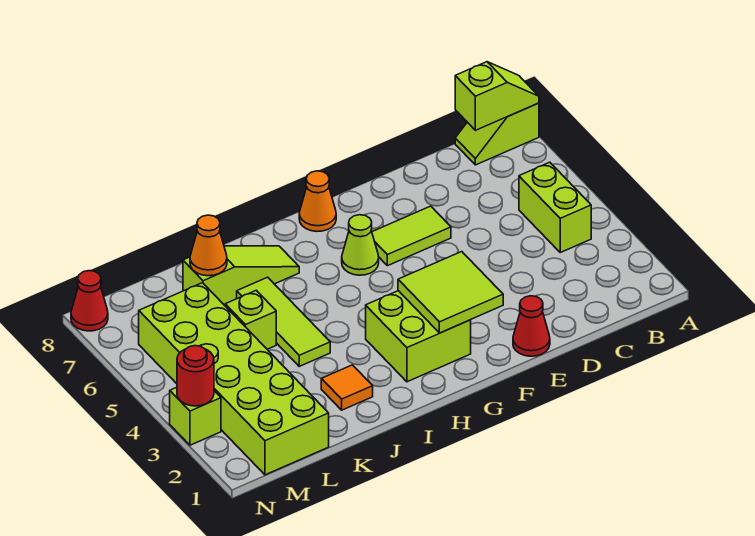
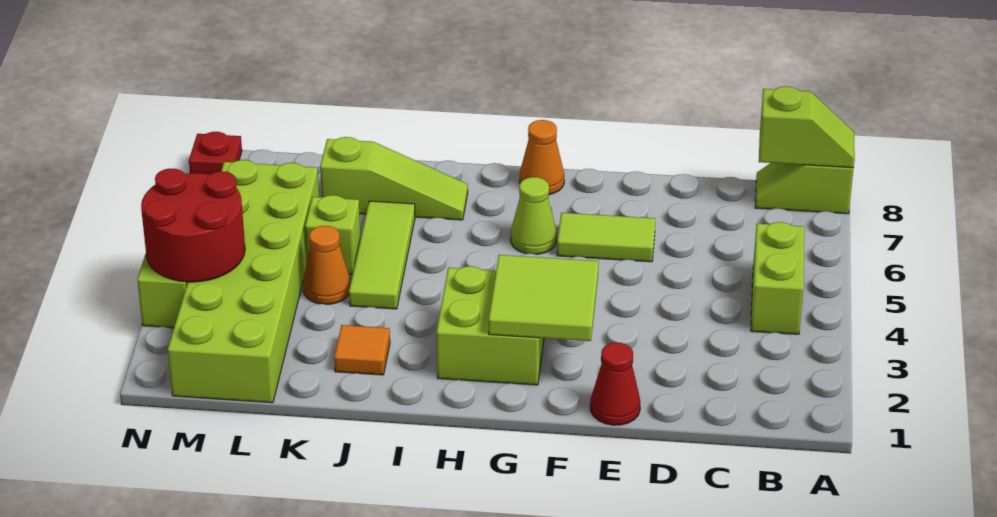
orange cone K7 level 2 -> orange cone K4 level 1
red round brick N3 level 2 -> red round brick M3:N4 level 2
red cone N8 level 1 -> red plate N8 level 1

